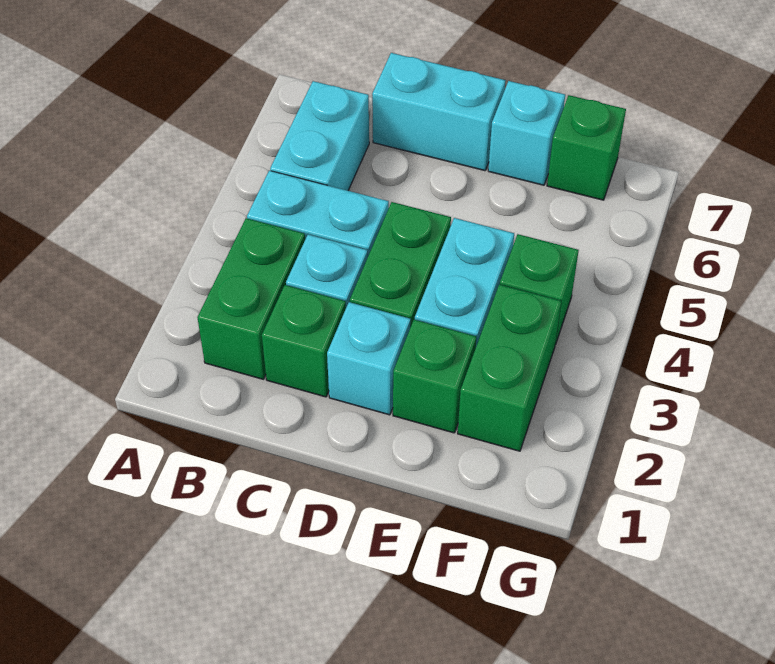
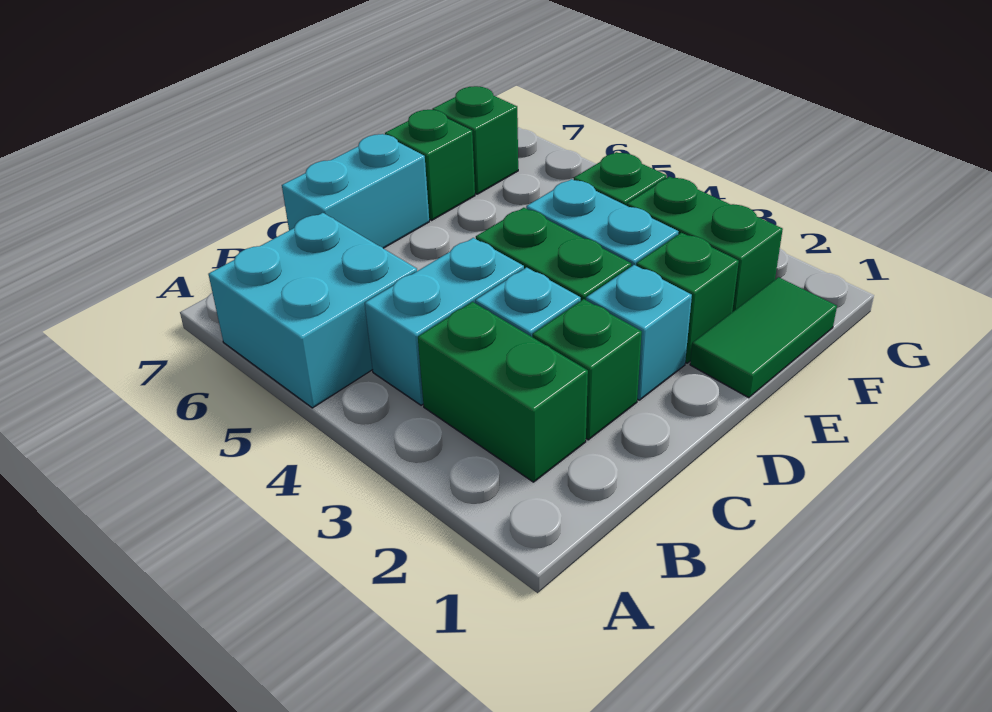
cyan brick B5:B6 level 1 -> cyan brick A5:B6 level 1
none -> green tile E1:F1 level 1
cyan brick E7 level 1 -> green brick E7 level 1

